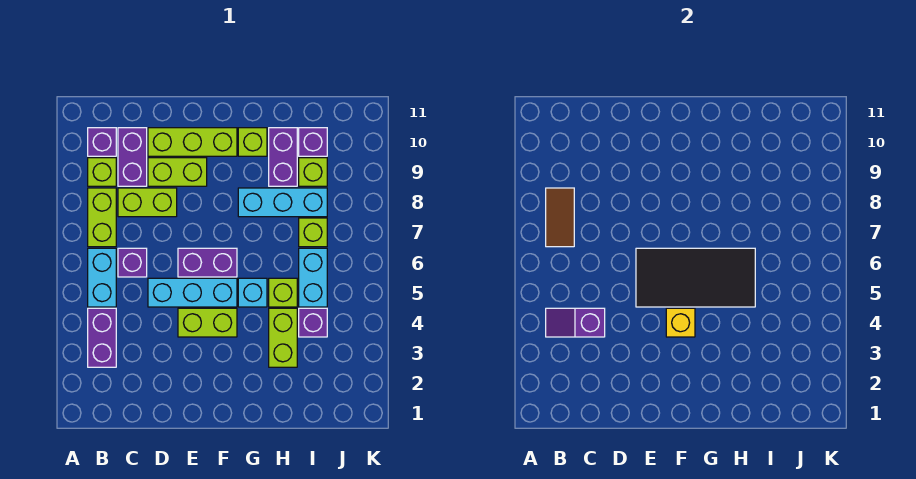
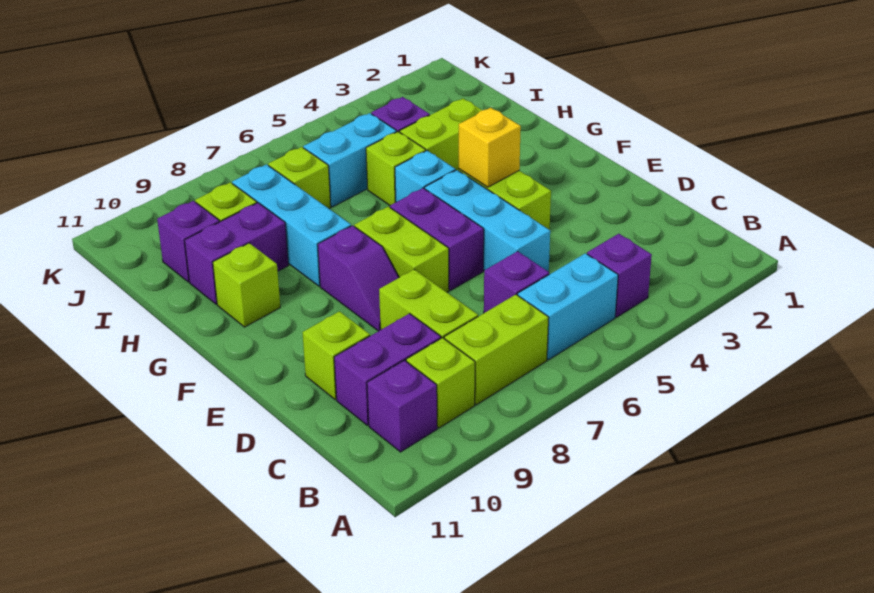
purple brick B3:B4 level 1 -> purple brick B4 level 1
purple slope B4:C4 level 2 top C -> purple slope E8:F8 level 1 top F
brown tile B7:B8 level 2 -> none
lime brick D9:E9 level 1 -> lime brick E7:F7 level 1
lime brick D10:F10 level 1 -> lime brick D10 level 1
black tile E5:H6 level 2 -> none

